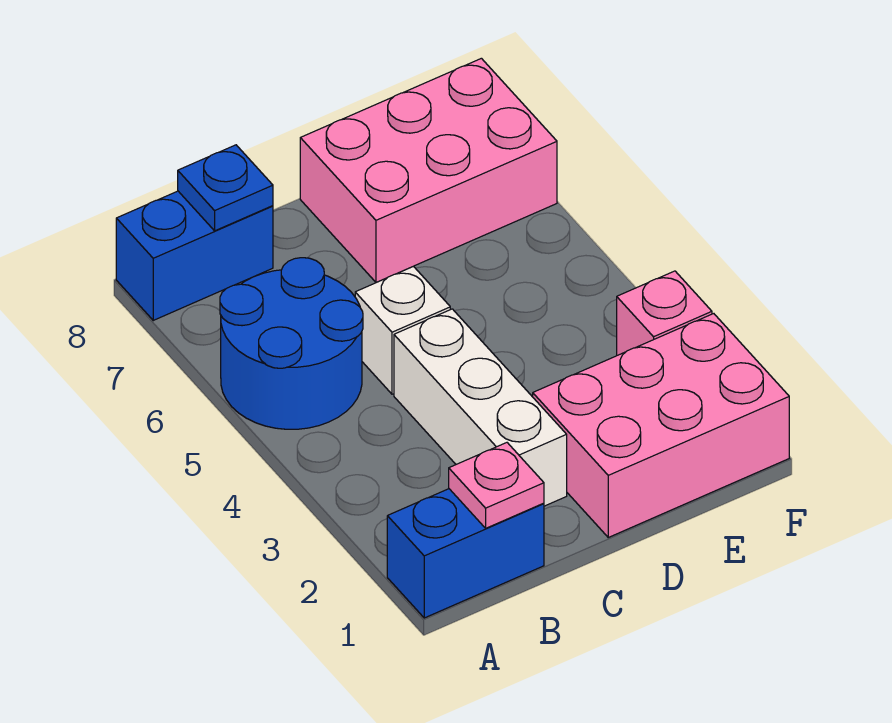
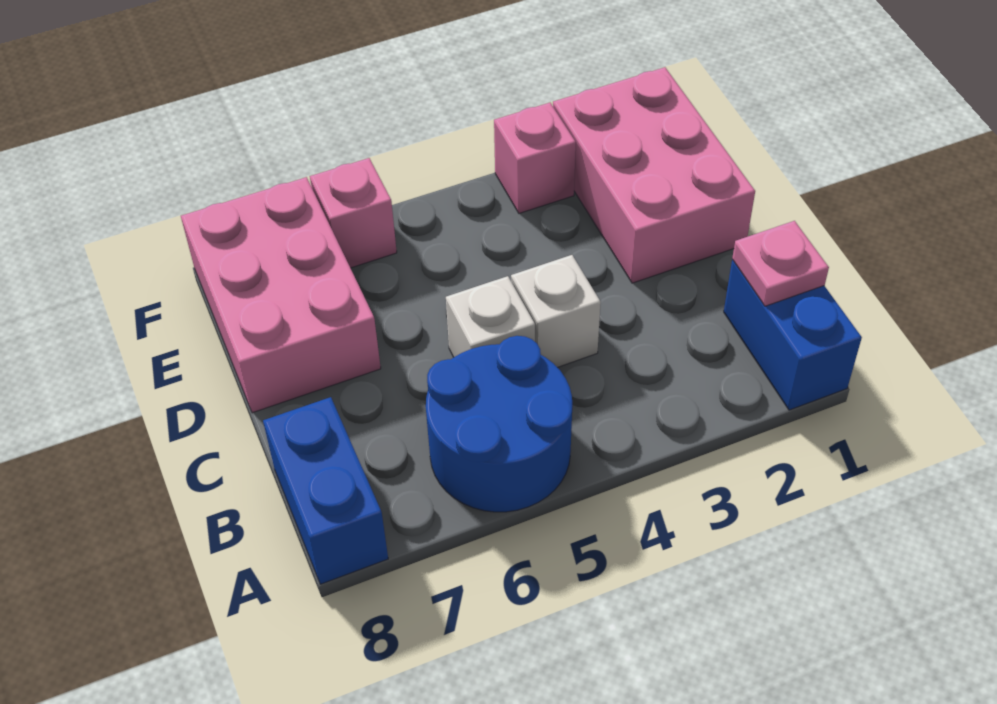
blue plate B8 level 2 -> none
white brick C2:C4 level 1 -> white brick C4 level 1
none -> pink brick F6 level 1

